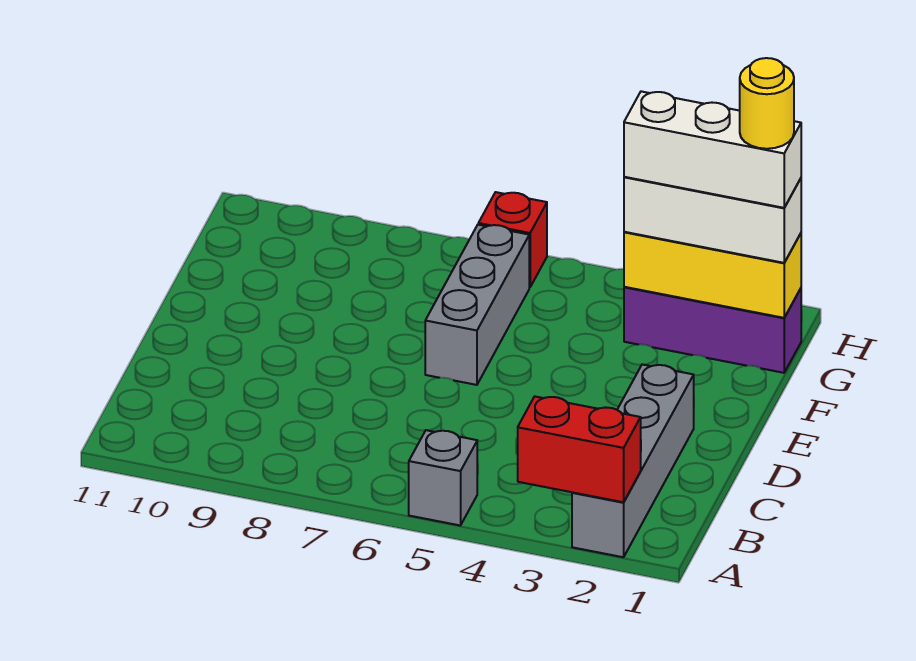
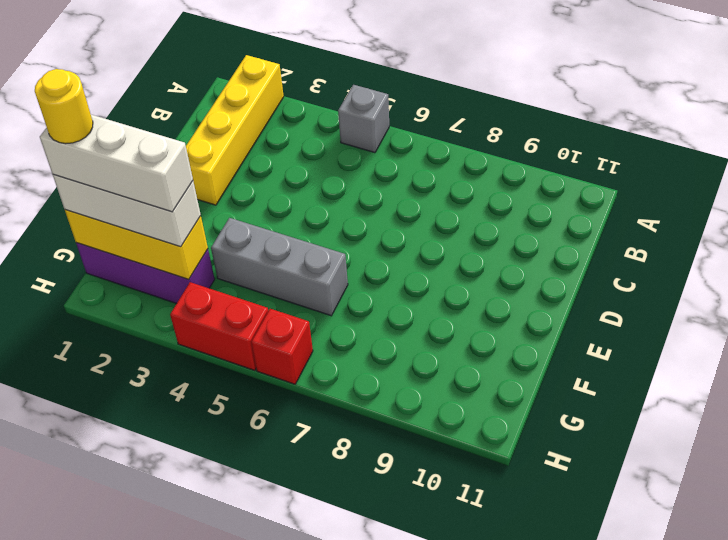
grey brick A2:D2 level 1 -> yellow brick A2:D2 level 1
red brick A2:A3 level 2 -> red brick H4:H5 level 1
grey brick E6:G6 level 1 -> grey brick F4:F6 level 1

